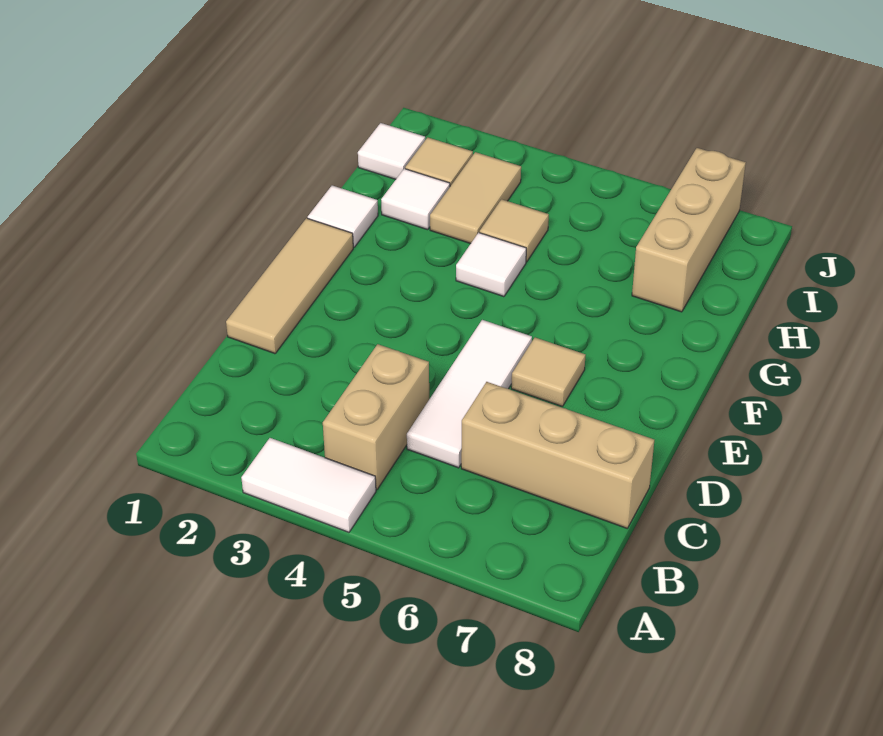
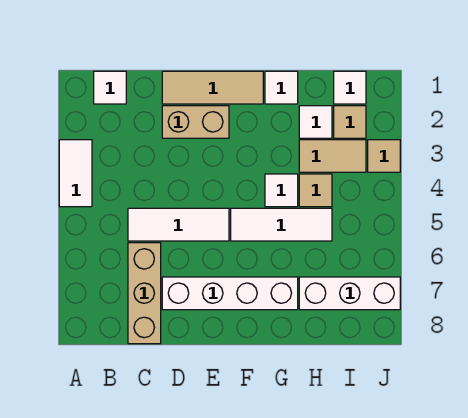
none -> white tile B1 level 1
tan brick B4:C4 level 1 -> tan brick D2:E2 level 1
none -> white brick D7:G7 level 1
tan tile E6 level 1 -> tan tile J3 level 1
none -> white tile F5:H5 level 1
tan brick H7:J7 level 1 -> white brick H7:J7 level 1

